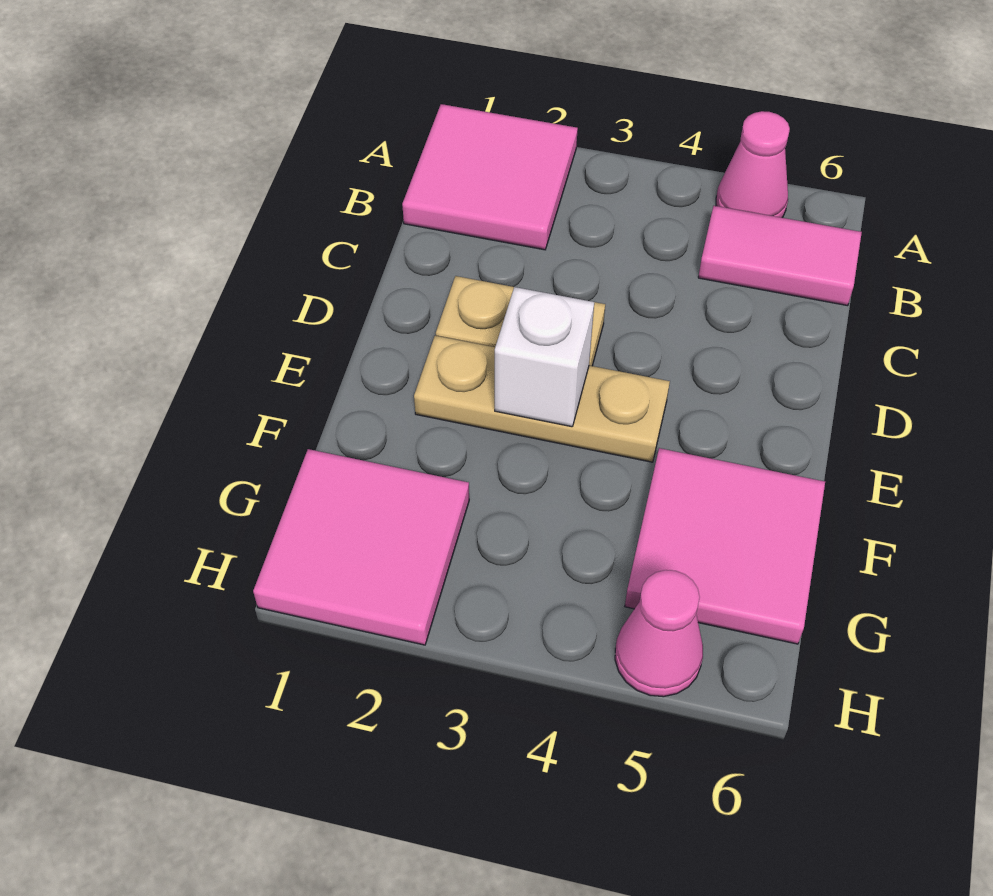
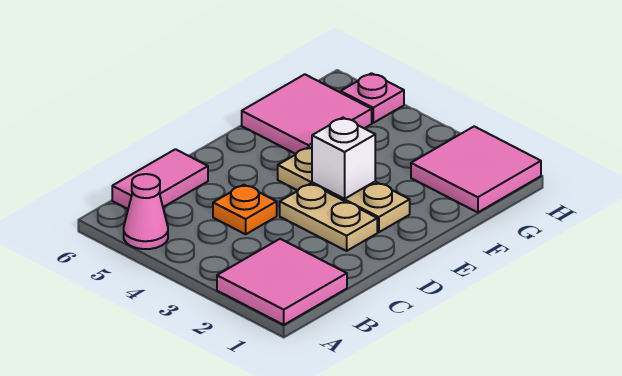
pink tile B5:B6 level 1 -> pink tile B6:C6 level 1
none -> orange plate C4 level 1
pink cone H5 level 1 -> pink plate H5 level 1

